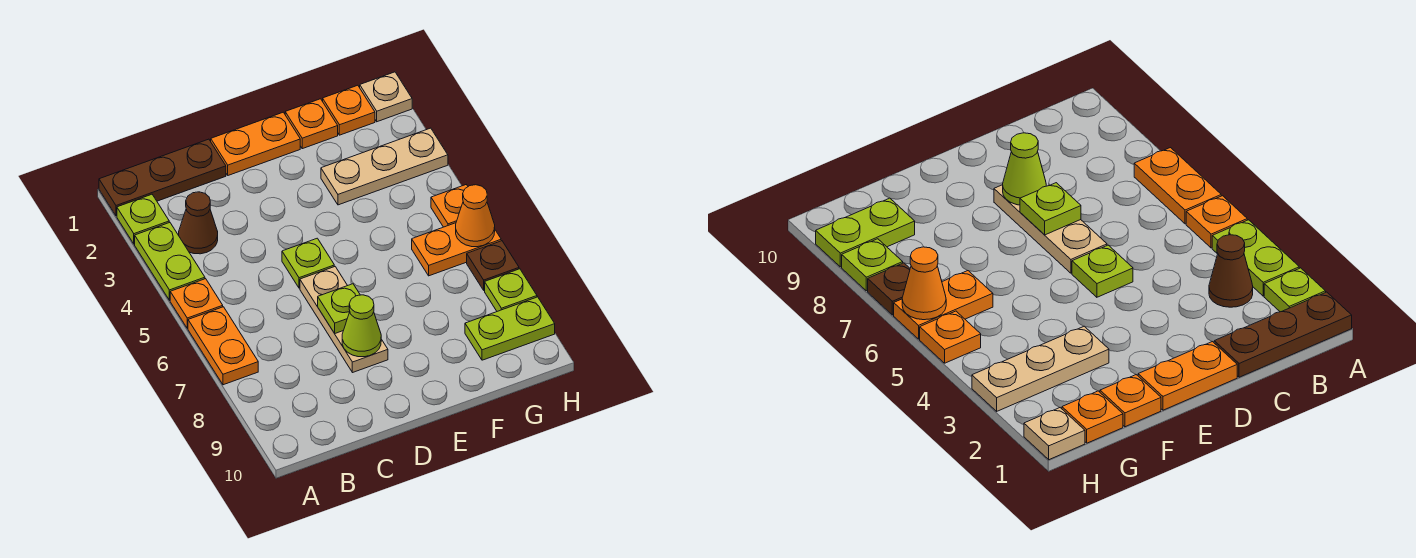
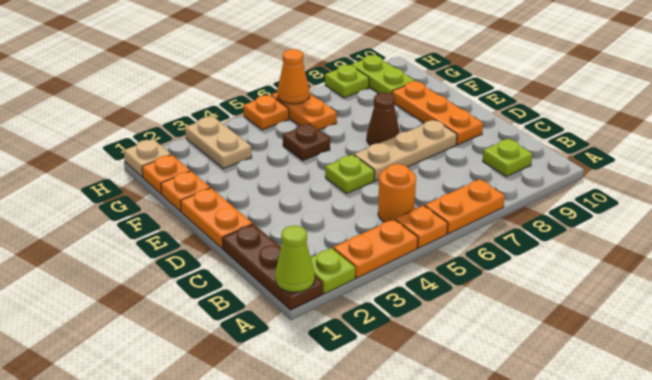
lime plate A3:A4 level 1 -> orange plate A3:A4 level 1
brown cone B3 level 1 -> brown cone E7 level 1
none -> orange round brick B5 level 1
lime plate D7 level 2 -> lime plate B9 level 1
lime cone D8 level 2 -> lime cone A1 level 2
none -> orange plate D9:F9 level 1
tan plate F3:H3 level 1 -> tan plate G3:H3 level 1
brown plate H7 level 1 -> brown plate F5 level 1

